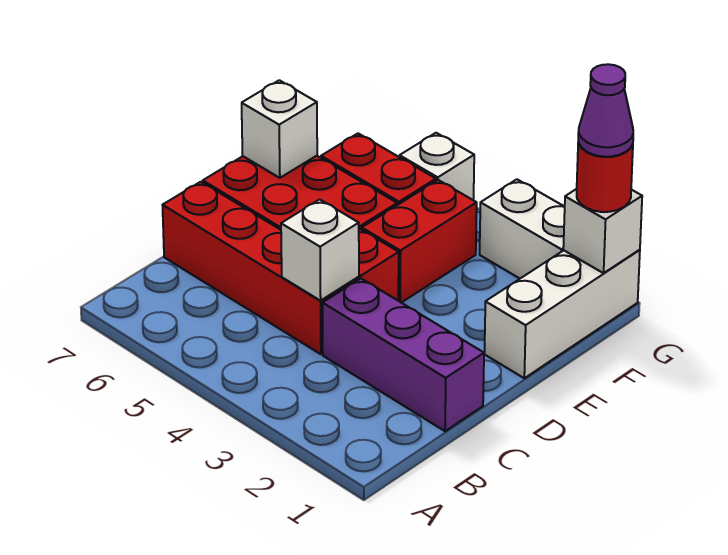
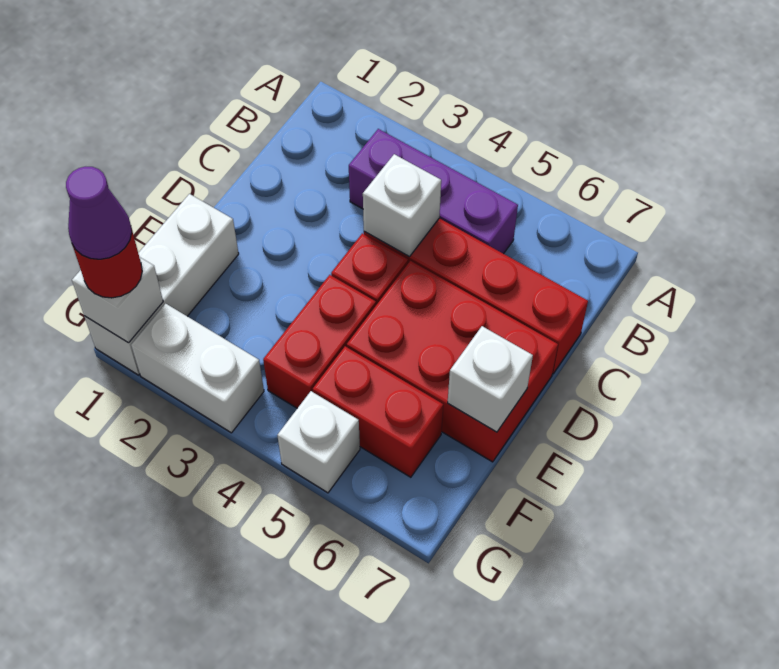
purple brick C1:C3 level 1 -> purple brick B3:B5 level 1

